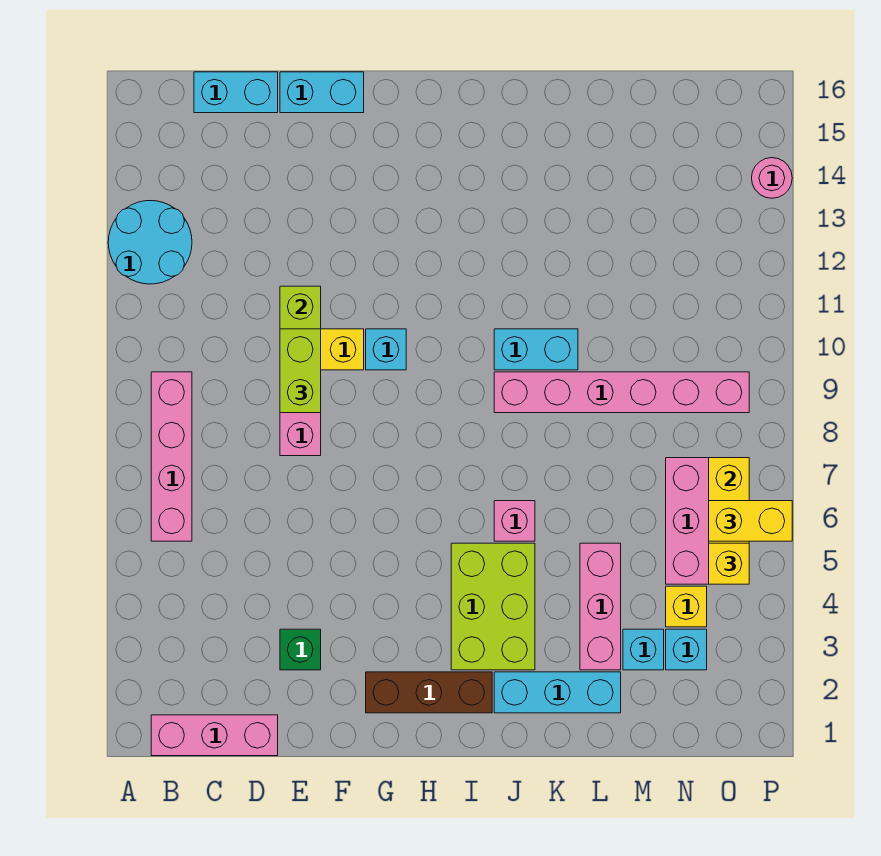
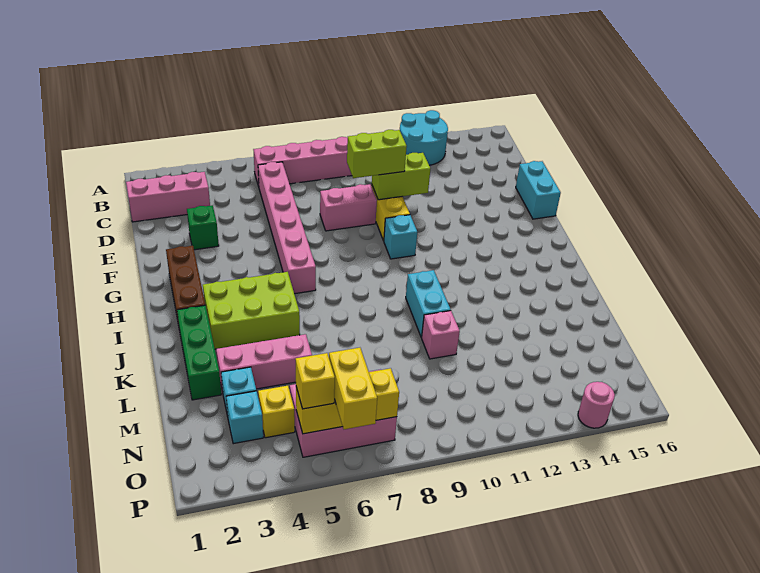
pink brick B1:D1 level 1 -> pink brick C1:C3 level 1
cyan brick C16:D16 level 1 -> none
cyan brick J2:L2 level 1 -> green brick J2:L2 level 1
pink brick J6 level 1 -> pink brick L10 level 1
pink brick J9:O9 level 1 -> pink brick C6:H6 level 1

